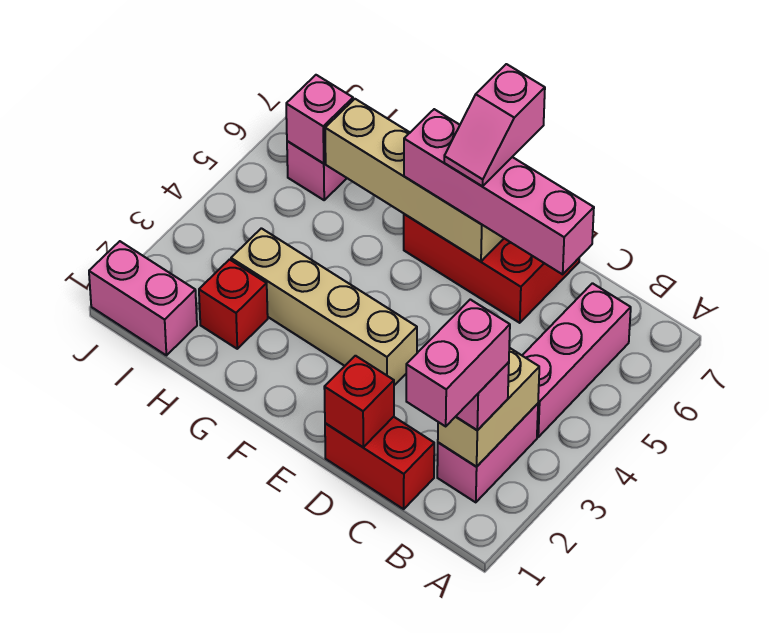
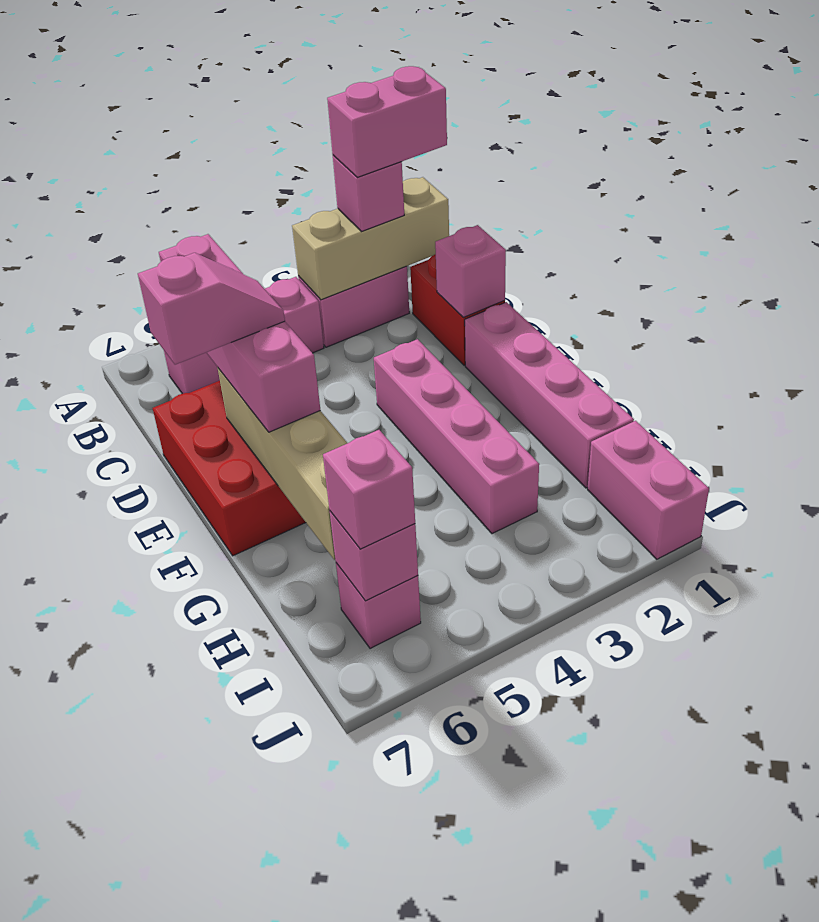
tan brick B2:B3 level 2 -> tan brick B1:B3 level 2
red brick D1 level 2 -> pink brick D1 level 2
none -> pink brick E1:H1 level 1
tan brick E3:H3 level 1 -> pink brick E3:H3 level 1
red brick H2 level 1 -> none
none -> pink brick I6 level 3

